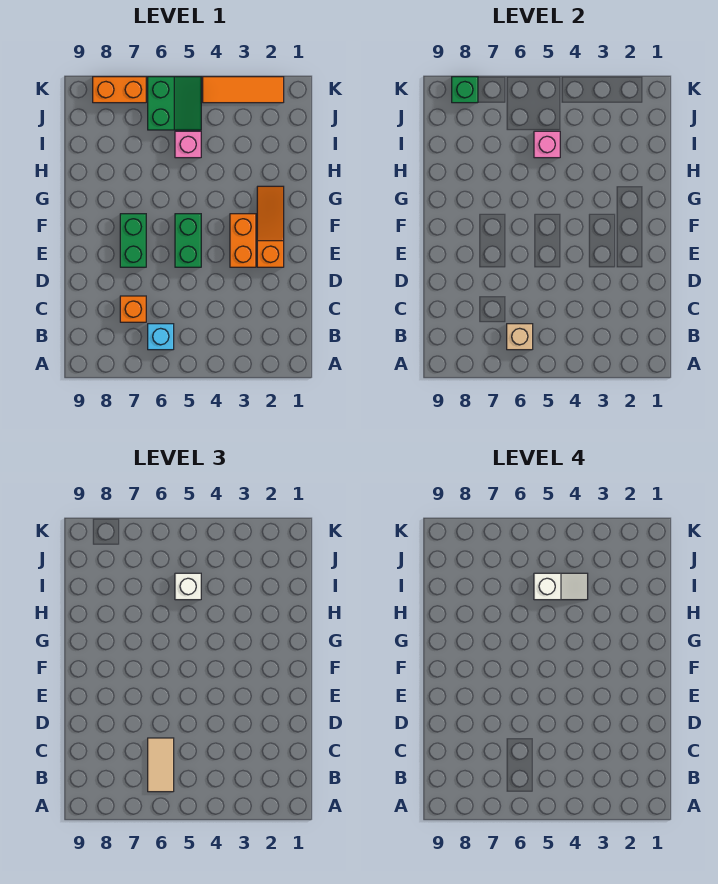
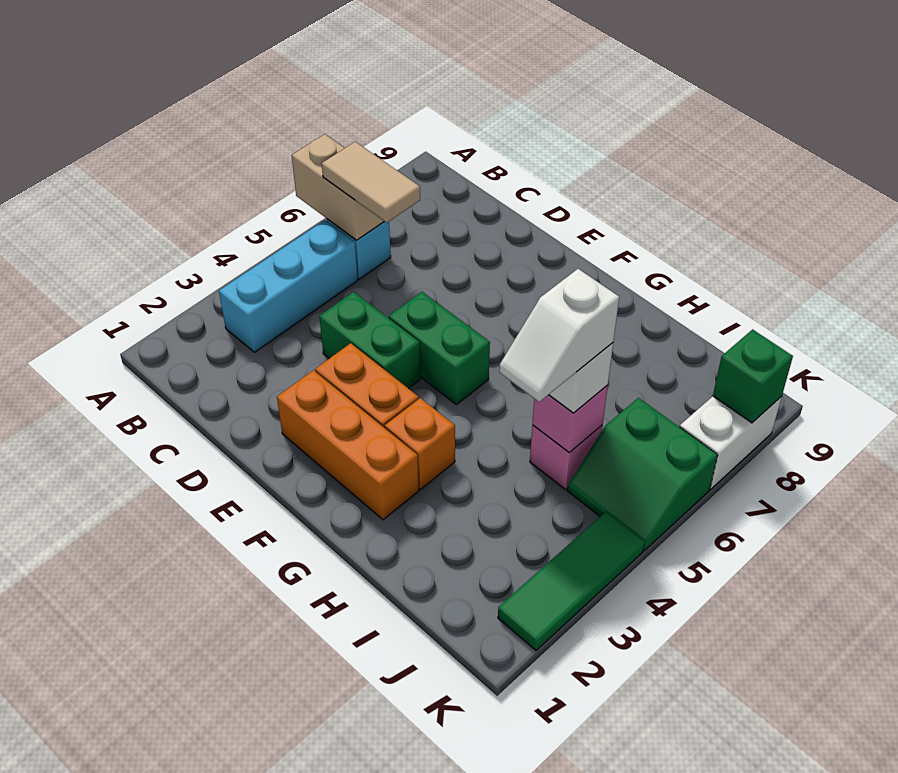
none -> cyan brick B3:B5 level 1
tan brick B6 level 2 -> tan brick A6:B6 level 2
orange brick C7 level 1 -> orange brick G3 level 1
orange slope E2:G2 level 1 top E -> orange brick E2:G2 level 1
green brick E7:F7 level 1 -> green brick D4:E4 level 1
orange tile K2:K4 level 1 -> green tile K2:K4 level 1
orange brick K7:K8 level 1 -> white brick K7:K8 level 1

